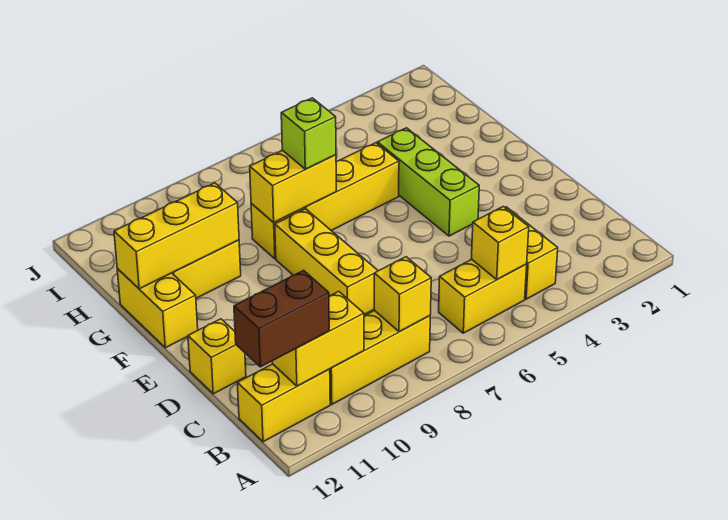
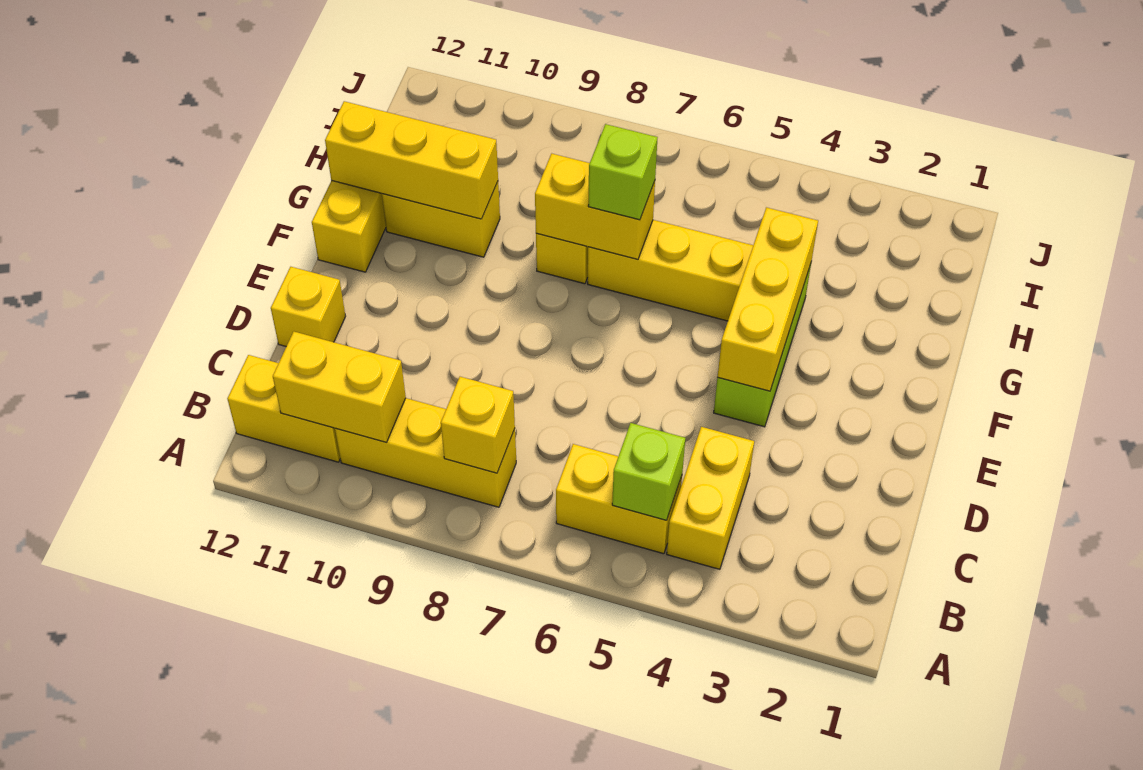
yellow brick B5 level 2 -> lime brick B5 level 2
brown brick B11:B12 level 3 -> none
yellow brick D8:F8 level 1 -> yellow brick E4:G4 level 2

